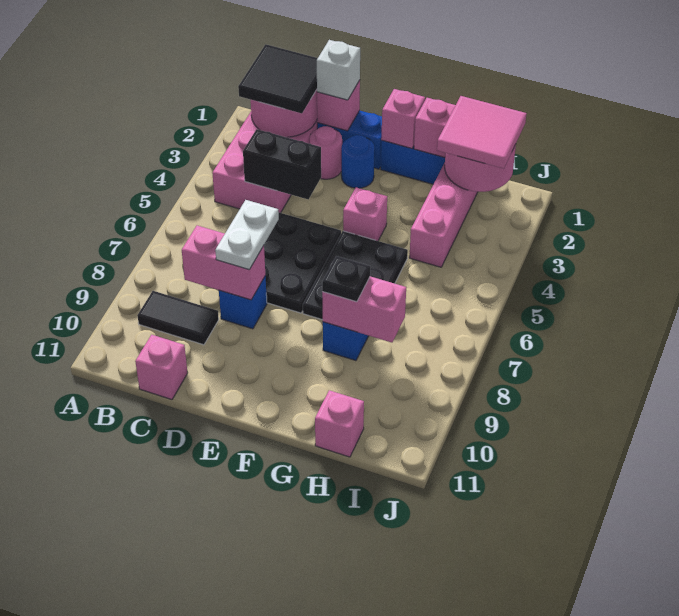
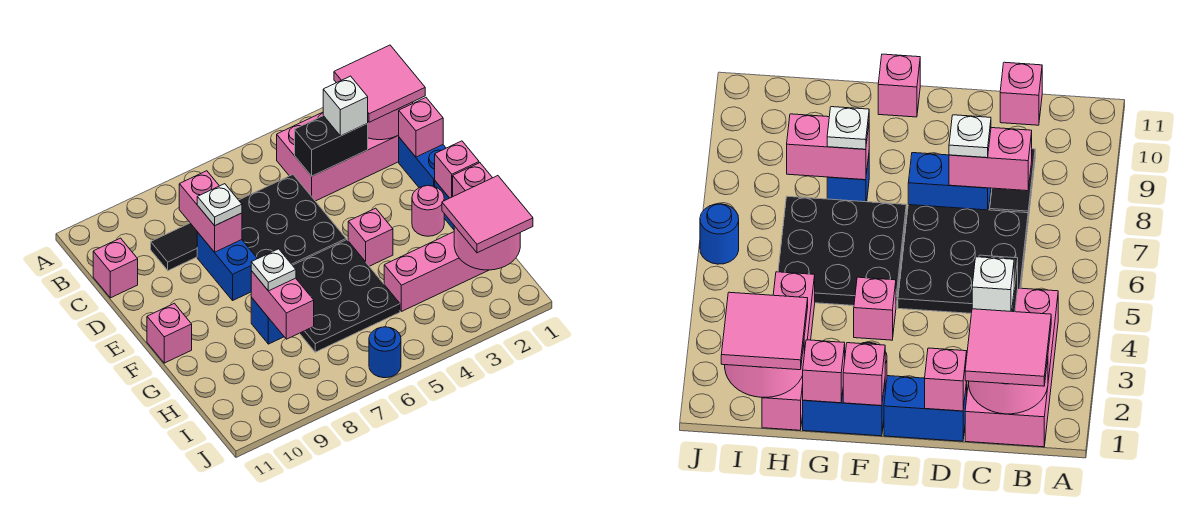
black tile B1:C2 level 3 -> pink tile B1:C2 level 3
black tile B9:C9 level 1 -> black tile C8:C9 level 1
black brick C4:D4 level 2 -> black brick C3:C4 level 2
white brick D1 level 3 -> white brick C3 level 3
pink round brick D2 level 1 -> pink round brick F2 level 1
white plate D7:D8 level 3 -> white plate D8 level 3
blue brick D8 level 1 -> blue brick D8:E8 level 1
blue round brick E2 level 1 -> blue round brick J6 level 1
black plate F5:G7 level 1 -> black plate F5:H7 level 1
black plate G8 level 3 -> white plate G8 level 3
pink brick H11 level 1 -> pink brick F11 level 1

